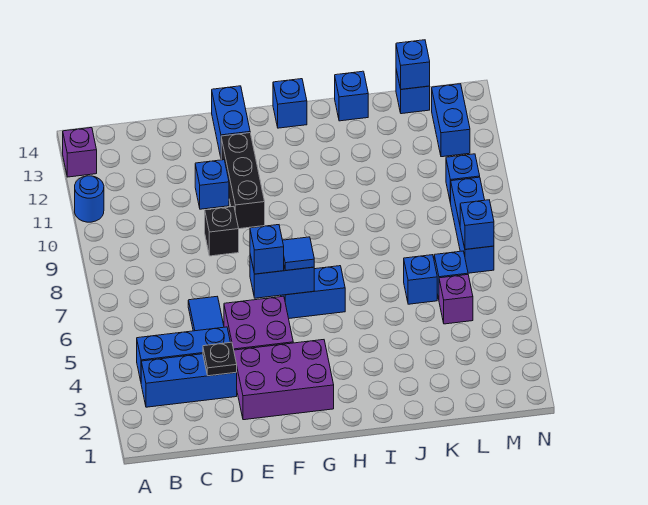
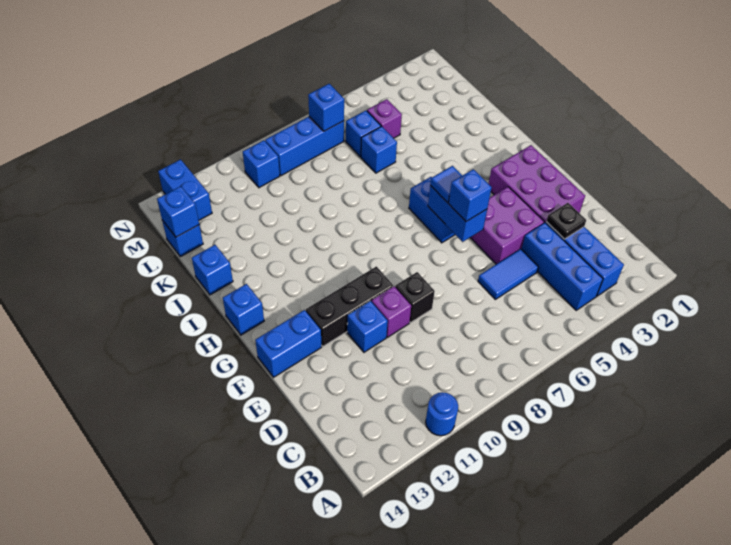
purple brick A13 level 1 -> purple brick E10 level 1
blue brick M12:M13 level 1 -> blue brick M13:N13 level 1

